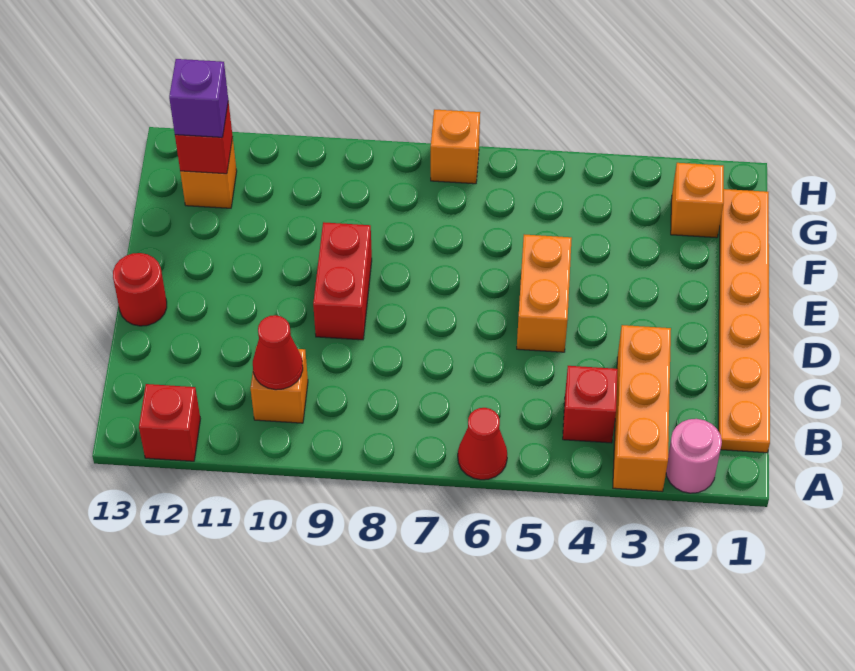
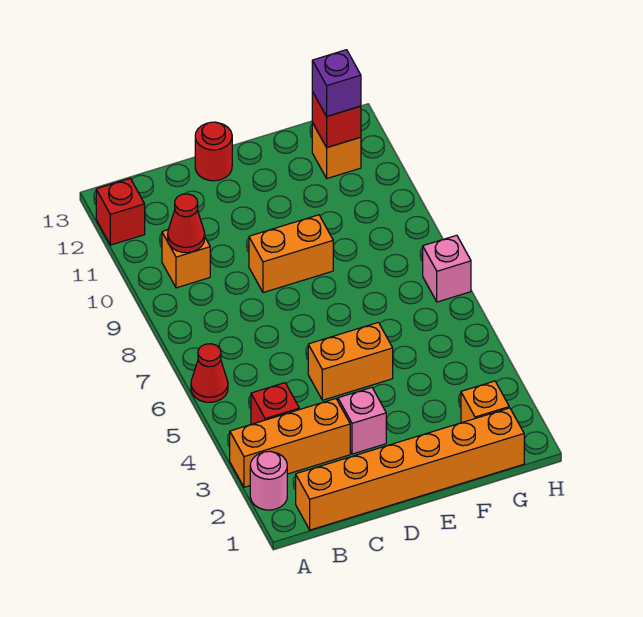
orange plate B1:G1 level 1 -> orange brick B1:G1 level 1
none -> pink brick D3 level 1
red brick D9:E9 level 1 -> orange brick D9:E9 level 1
orange brick H7 level 1 -> pink brick H7 level 1

